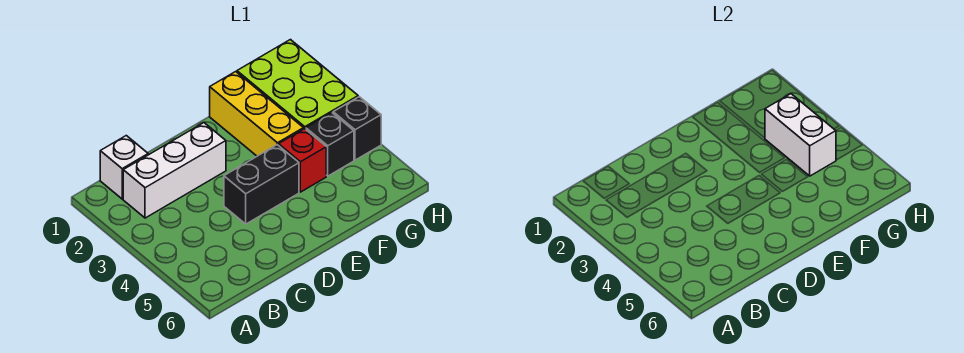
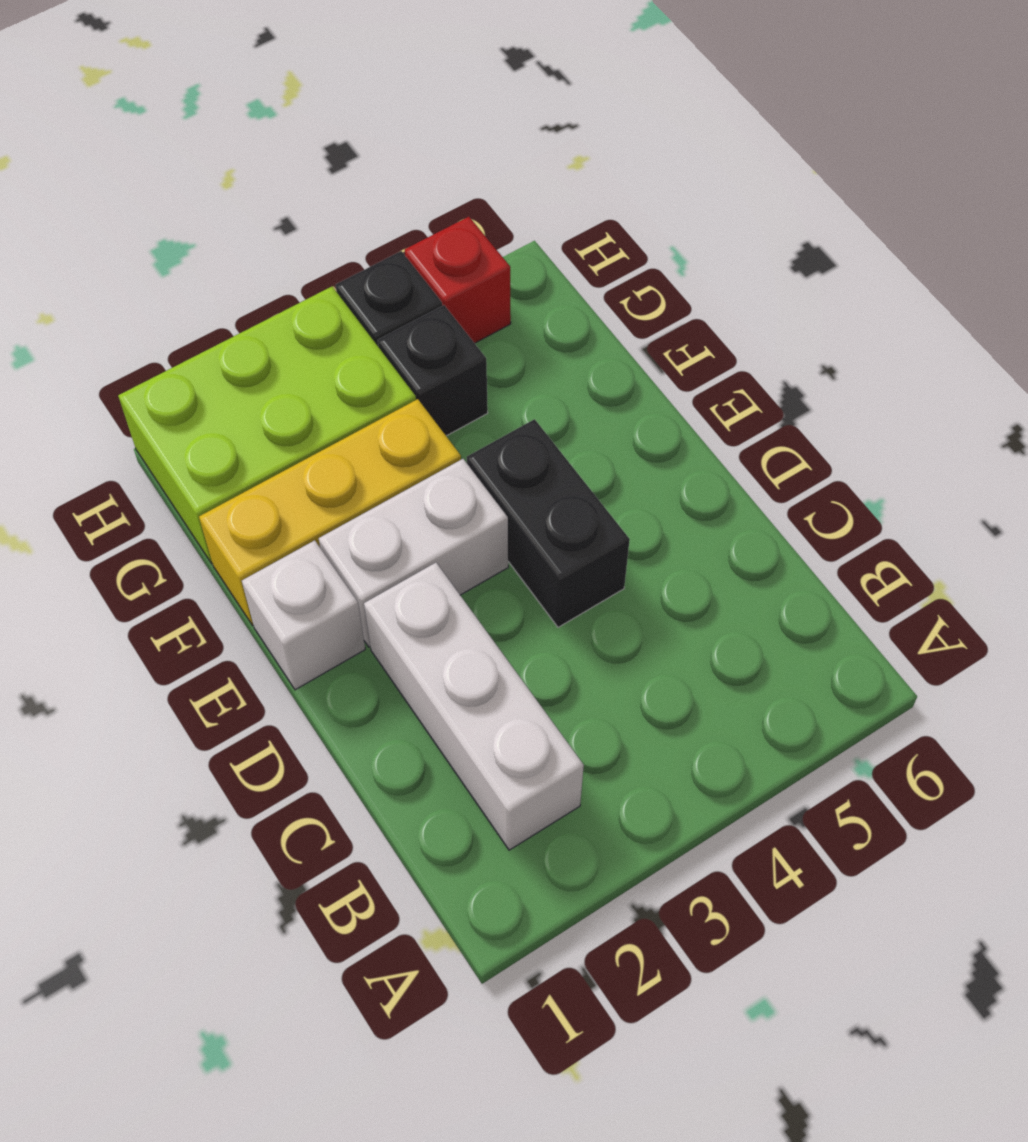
white brick B1 level 1 -> white brick E1 level 1
red brick F4 level 1 -> red brick H5 level 1
white brick G3:G4 level 2 -> white brick E2:E3 level 1

